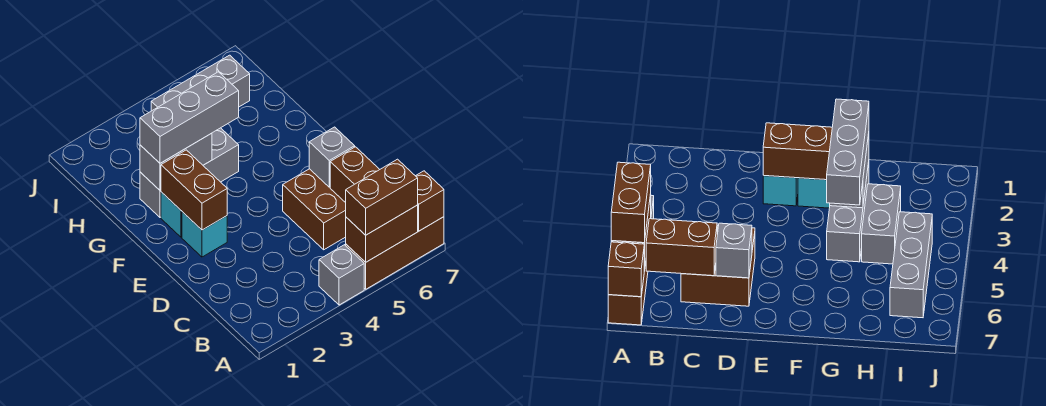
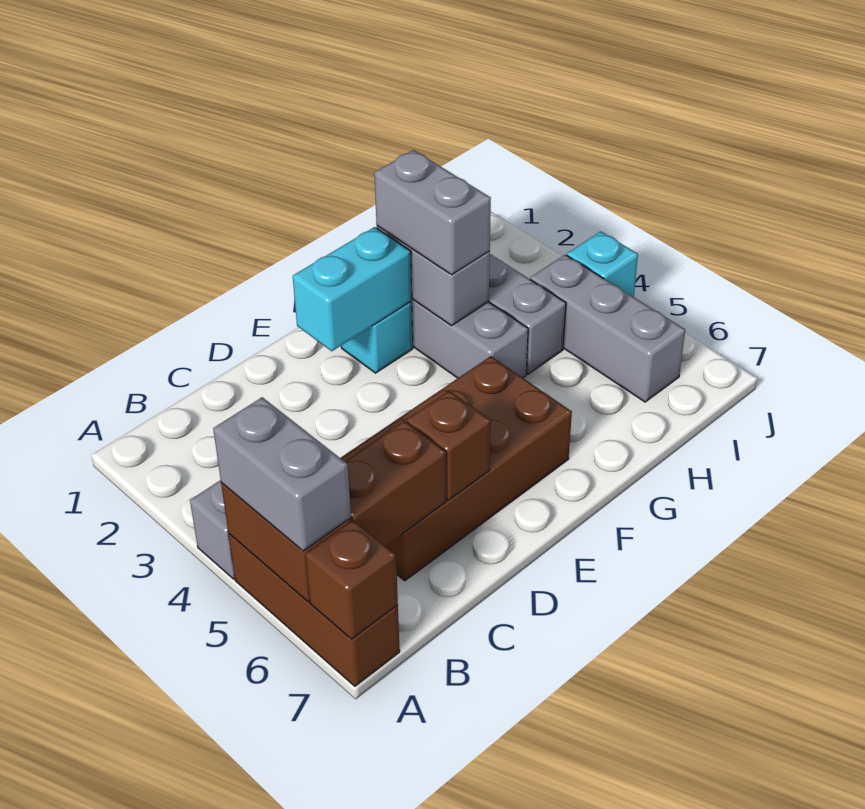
brown brick A5:A6 level 3 -> grey brick A5:A6 level 3
brown brick C5:D6 level 1 -> brown brick C5:F6 level 1
grey brick D6 level 2 -> brown brick D6 level 2
cyan brick E2 level 1 -> cyan brick J4 level 1
brown brick E2:F2 level 2 -> cyan brick E2:F2 level 2
grey brick G2:G4 level 3 -> grey brick G2:G3 level 3

